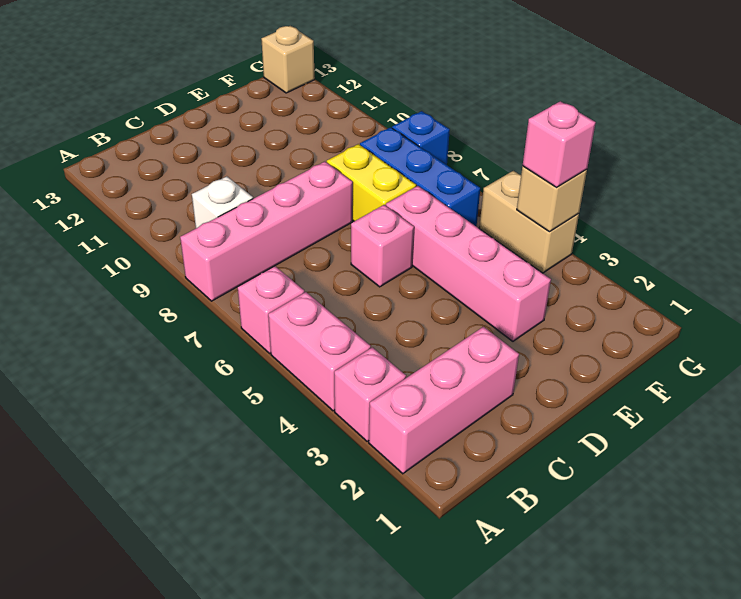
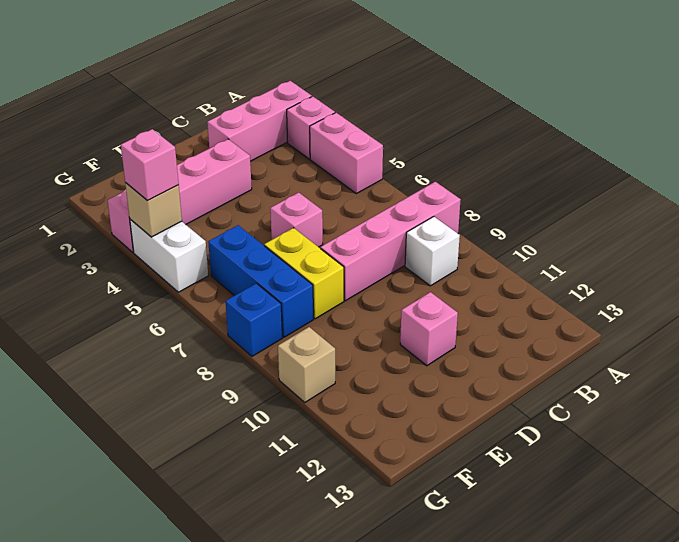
pink brick A6 level 1 -> pink brick D11 level 1
pink brick E3:E6 level 1 -> pink brick D3:G3 level 1
tan brick G4:G5 level 1 -> white brick G4:G5 level 1
tan brick G13 level 1 -> tan brick G10 level 1

